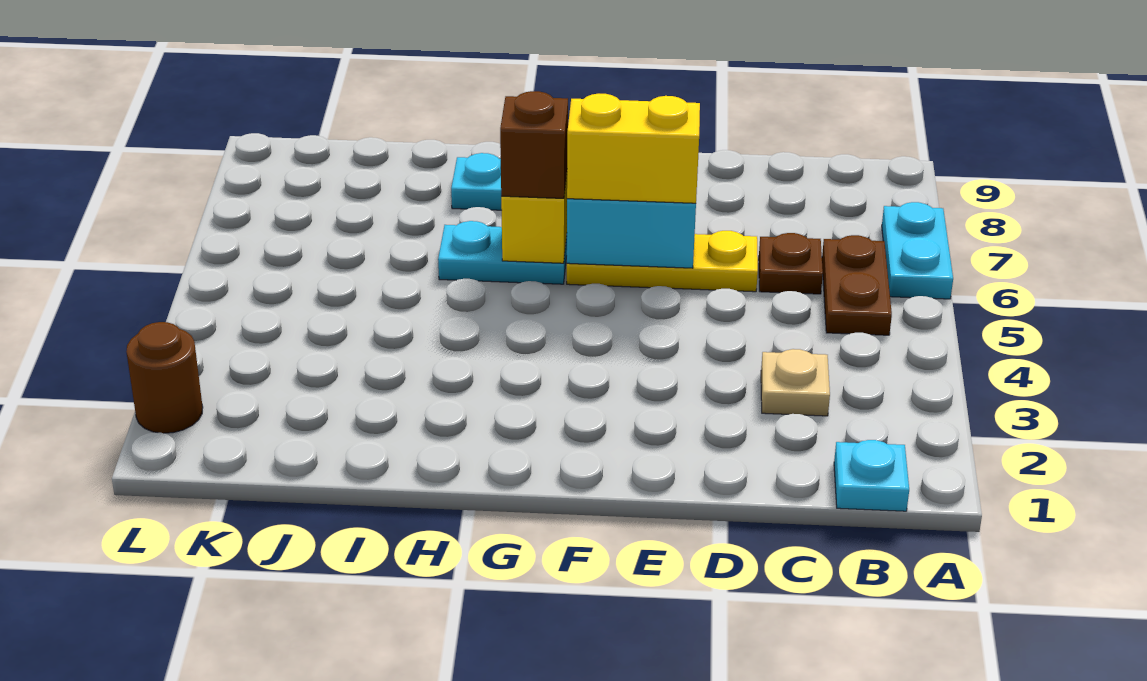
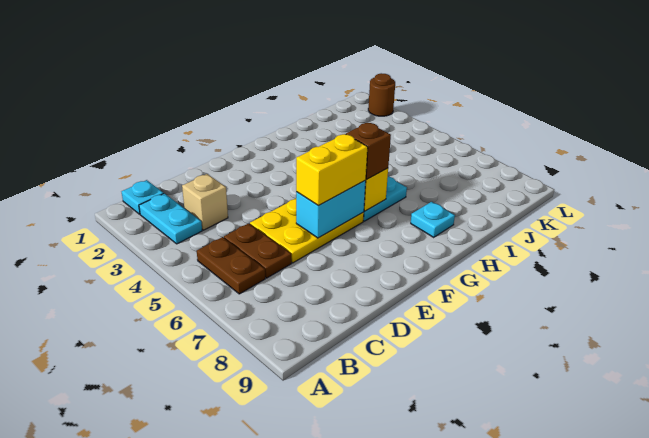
cyan plate A6:A7 level 1 -> cyan plate B2:B3 level 1
tan plate C3 level 1 -> tan brick C3 level 1
brown plate C6 level 1 -> brown plate C5:C6 level 1
yellow plate D6:F6 level 1 -> yellow plate D5:F6 level 1

